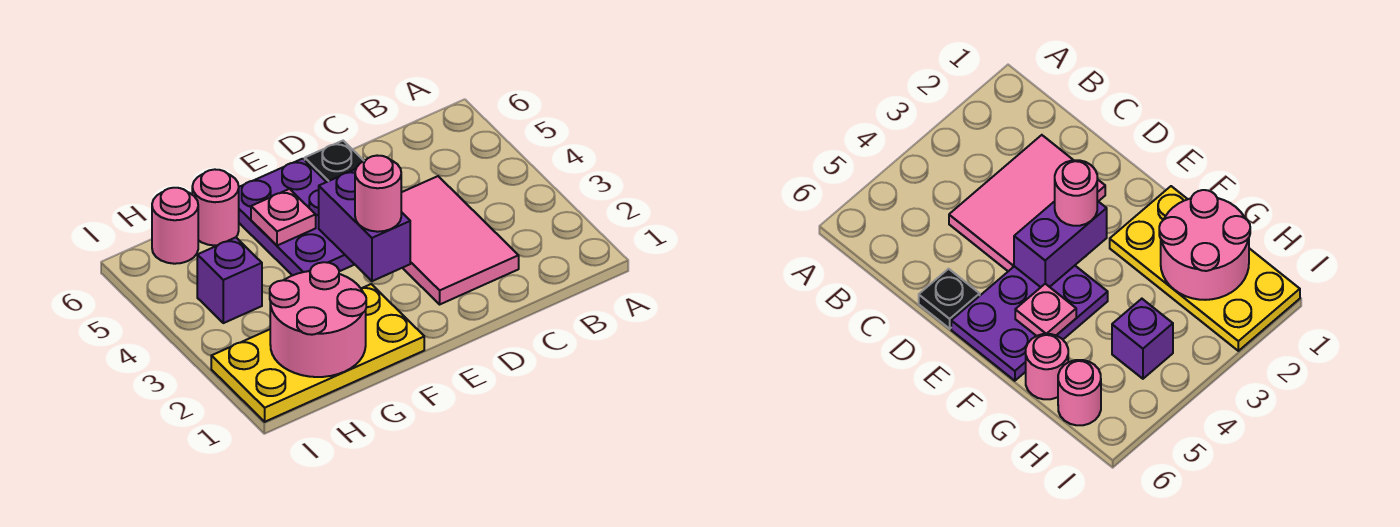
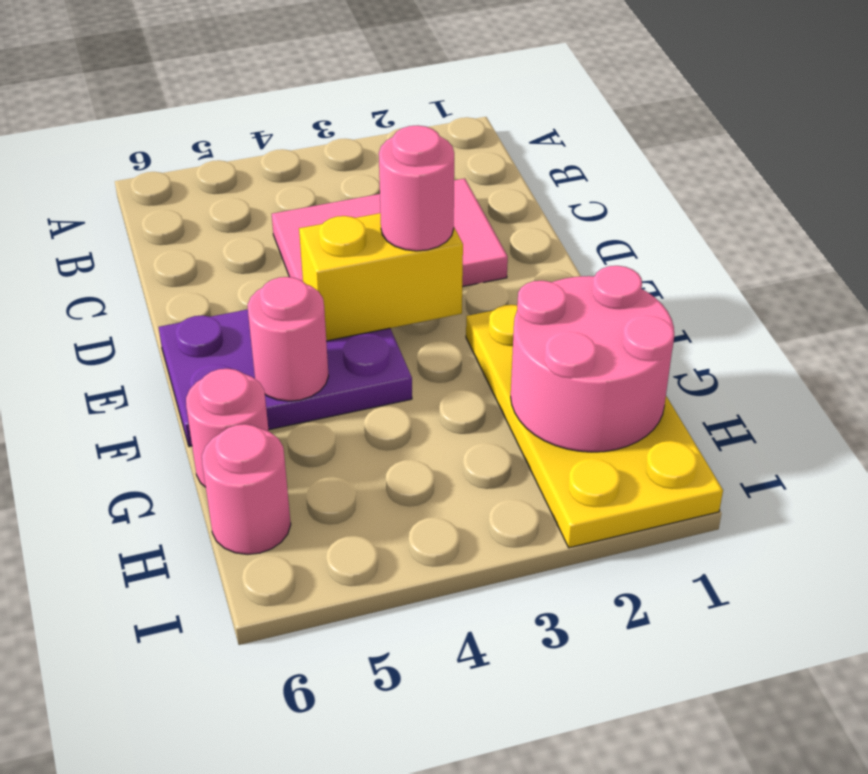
black plate D6 level 1 -> none
purple brick E3:E4 level 2 -> yellow brick E3:E4 level 2
pink plate F5 level 2 -> pink round brick F5 level 2
purple brick H4 level 1 -> none

